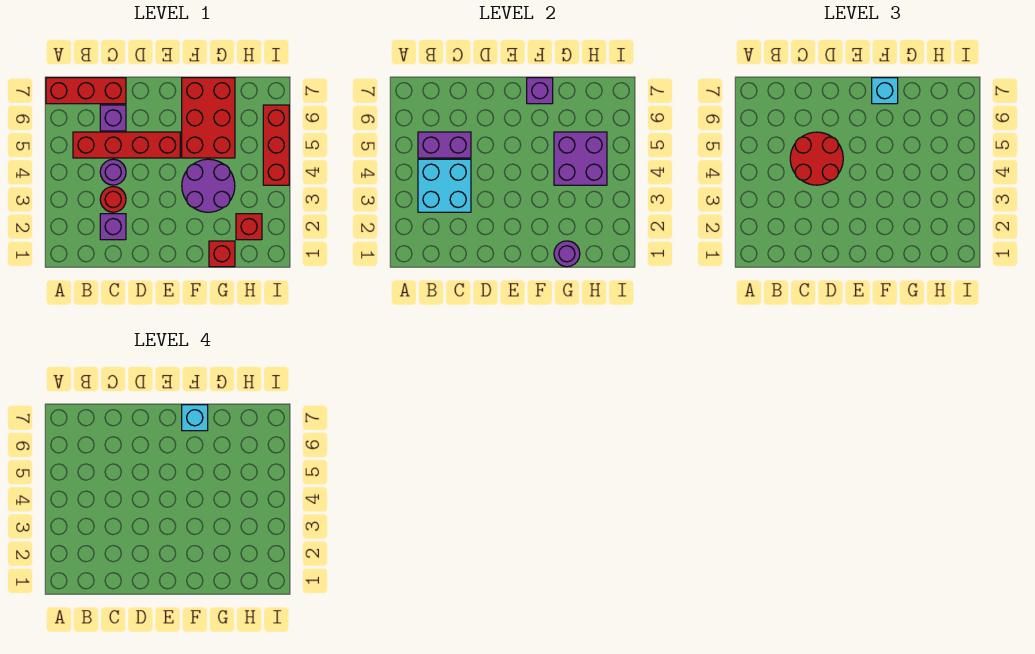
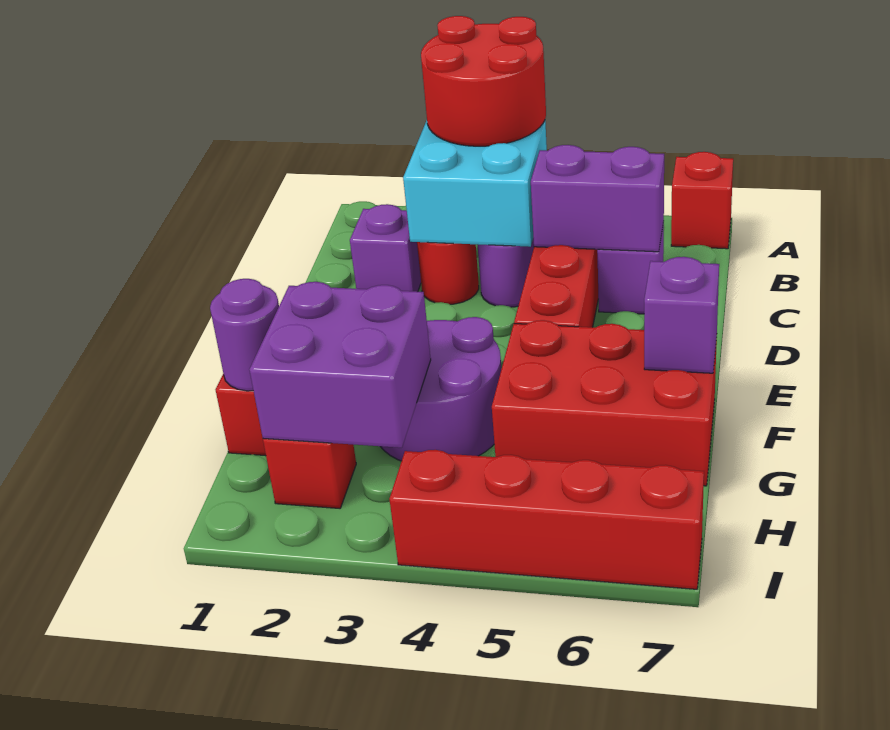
red brick A7:C7 level 1 -> red brick A7 level 1
purple brick B5:C5 level 2 -> purple brick C5:C6 level 2
red round brick C4:D5 level 3 -> red round brick A3:B4 level 3
cyan brick F7 level 3 -> none
cyan brick F7 level 4 -> none
purple brick G4:H5 level 2 -> purple brick G2:H3 level 2
red brick I4:I6 level 1 -> red brick I4:I7 level 1

